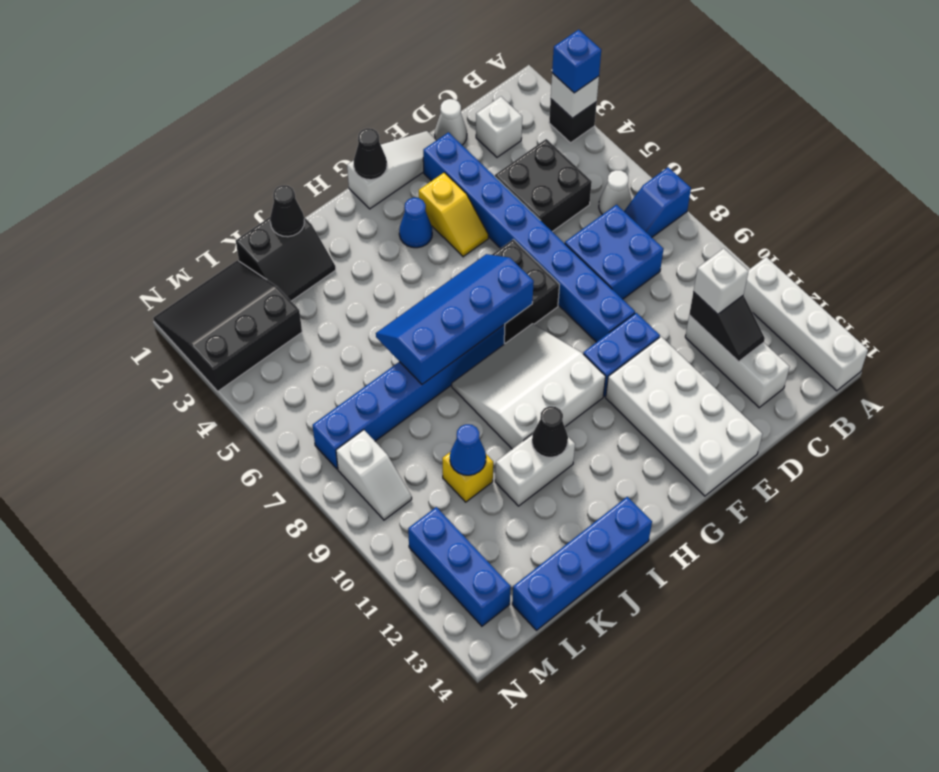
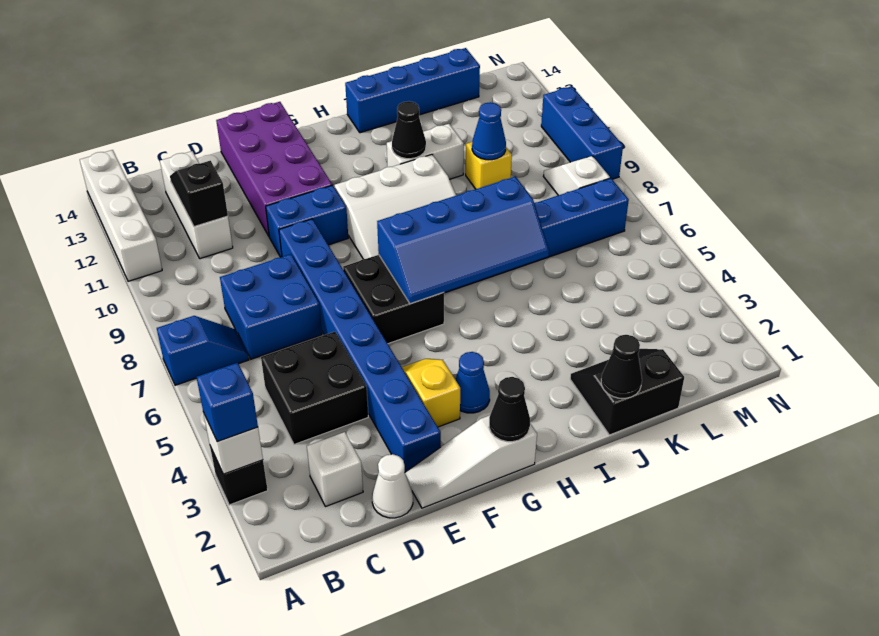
white cone B6 level 1 -> none
white brick C11 level 3 -> none
white brick E11:F14 level 1 -> purple brick E11:F14 level 1
black slope L1:N3 level 1 top 3 -> none
blue brick M11:M13 level 1 -> blue brick N9:N11 level 1

